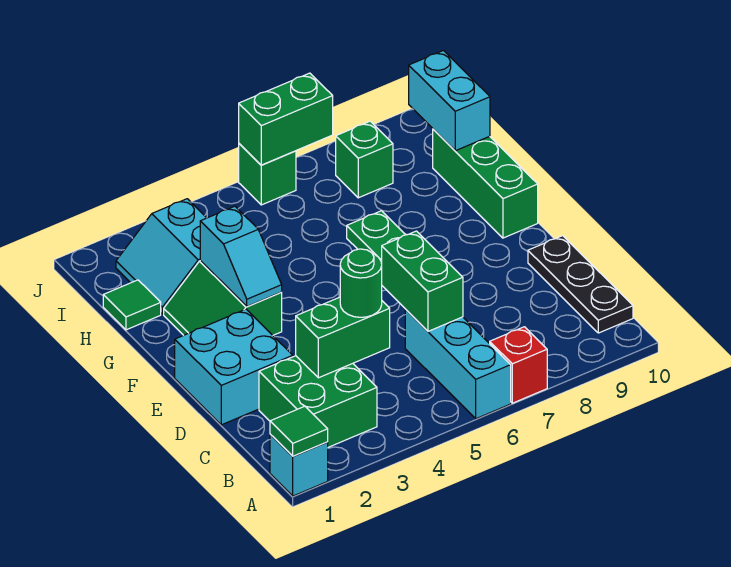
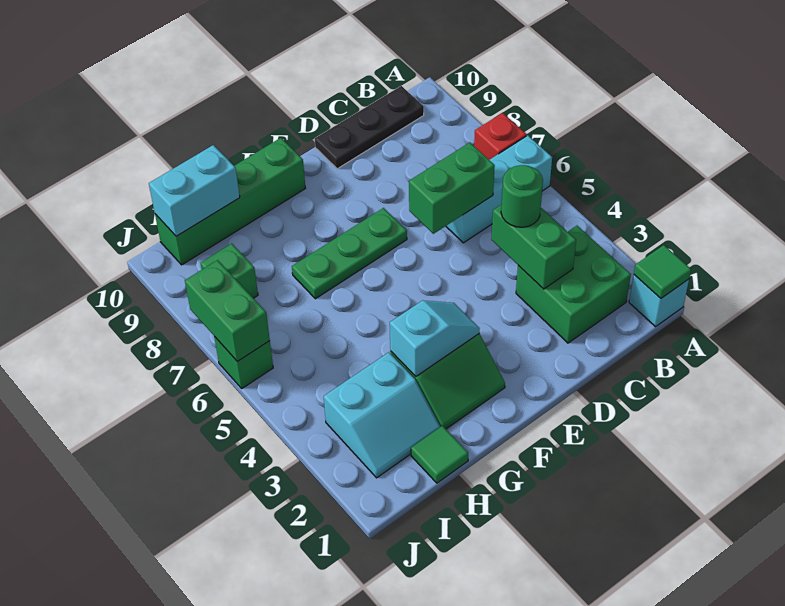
cyan brick D1:E2 level 1 -> none
green brick F10:H10 level 1 -> green brick F10:I10 level 1

